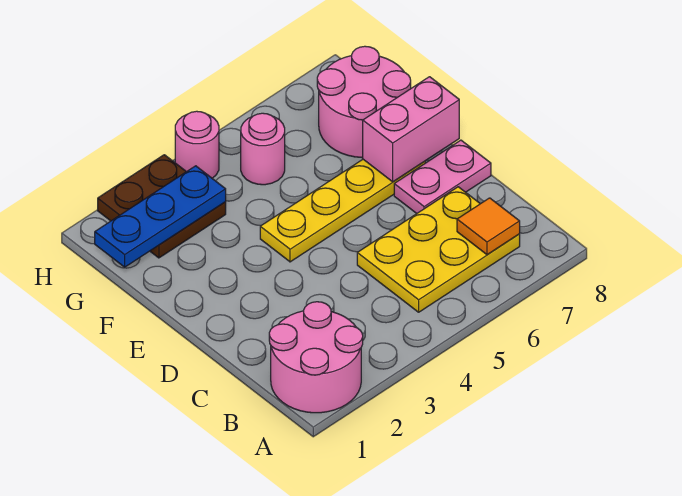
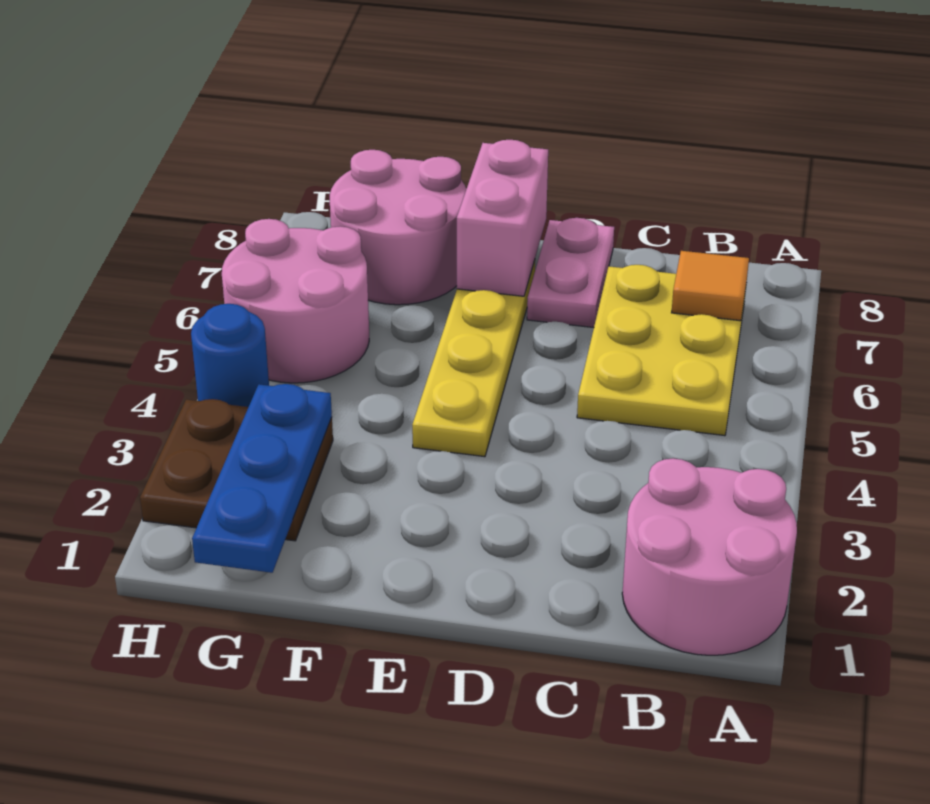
pink round brick G5 level 1 -> pink round brick G5:H6 level 1
pink round brick H4 level 1 -> blue round brick H4 level 1

